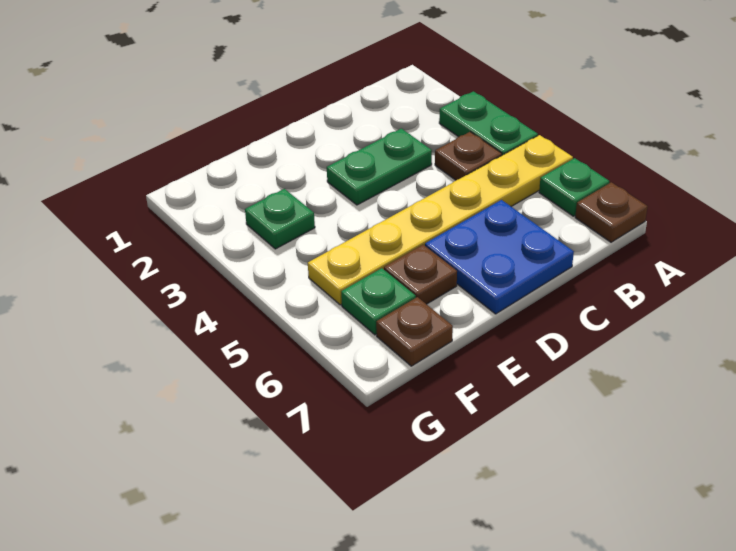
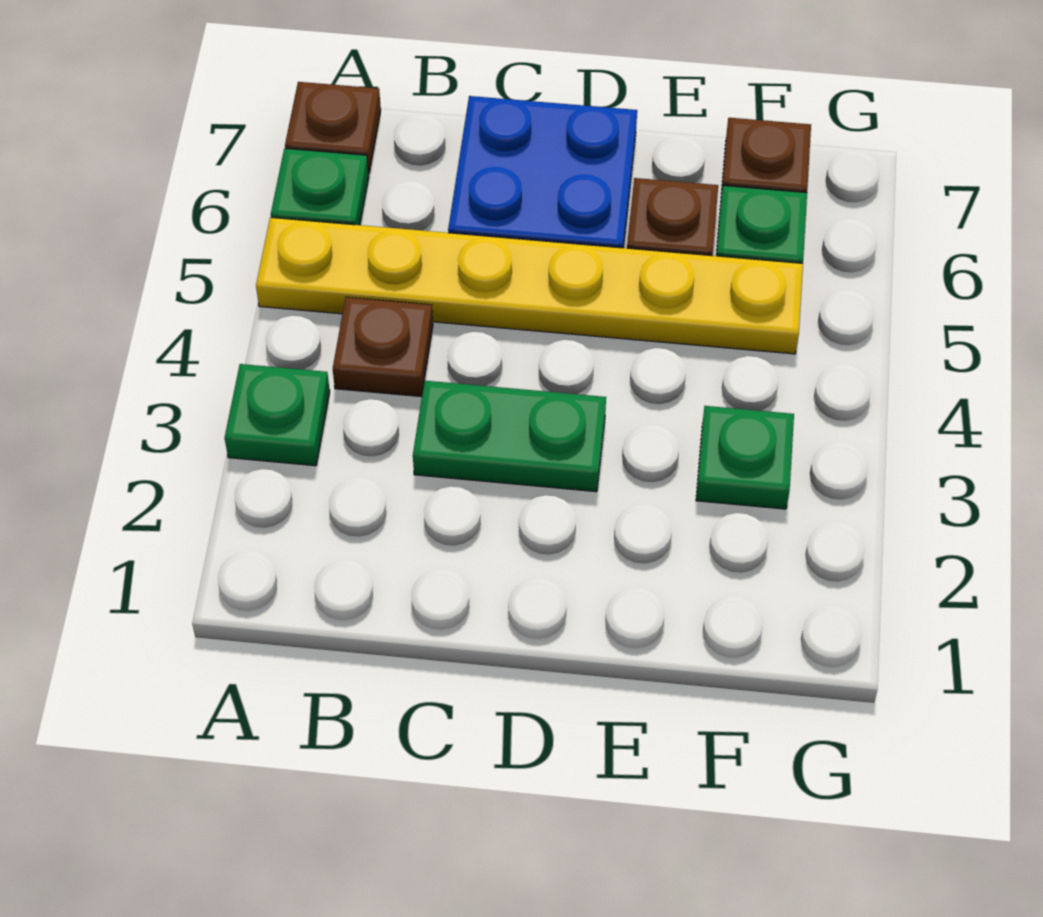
green plate A3:A4 level 1 -> green plate A3 level 1

